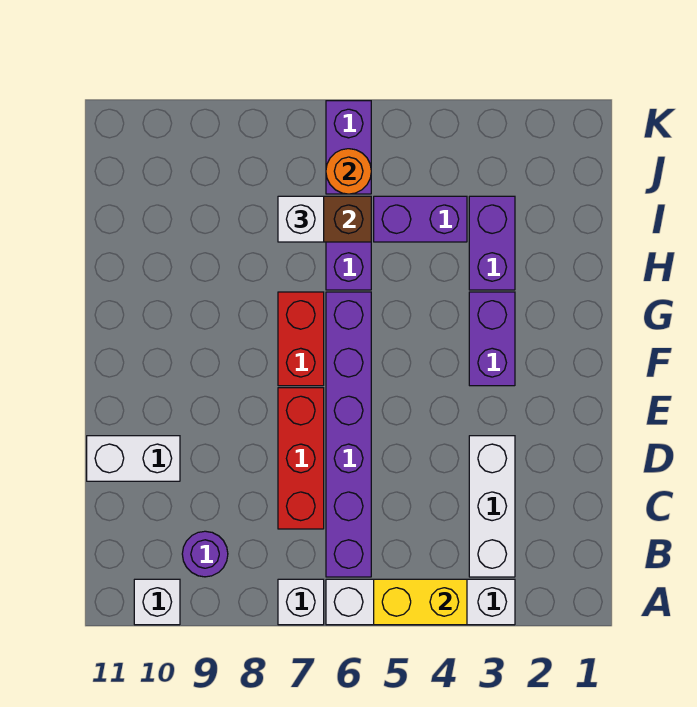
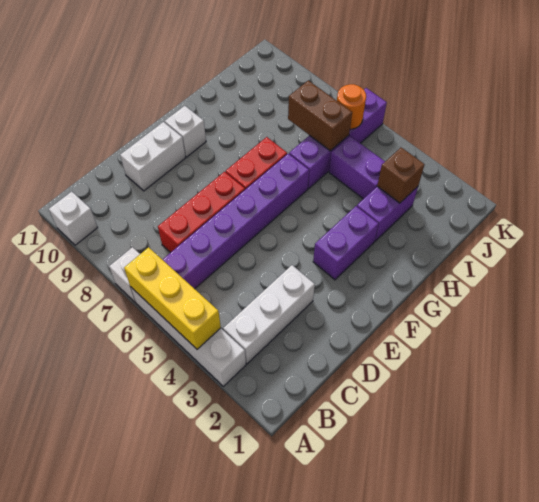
yellow brick A4:A5 level 2 -> yellow brick A4:A6 level 2
purple round brick B9 level 1 -> none
white brick D10:D11 level 1 -> white brick D10:E10 level 1
none -> brown brick I3 level 2
white brick I7 level 3 -> white brick F10 level 1

